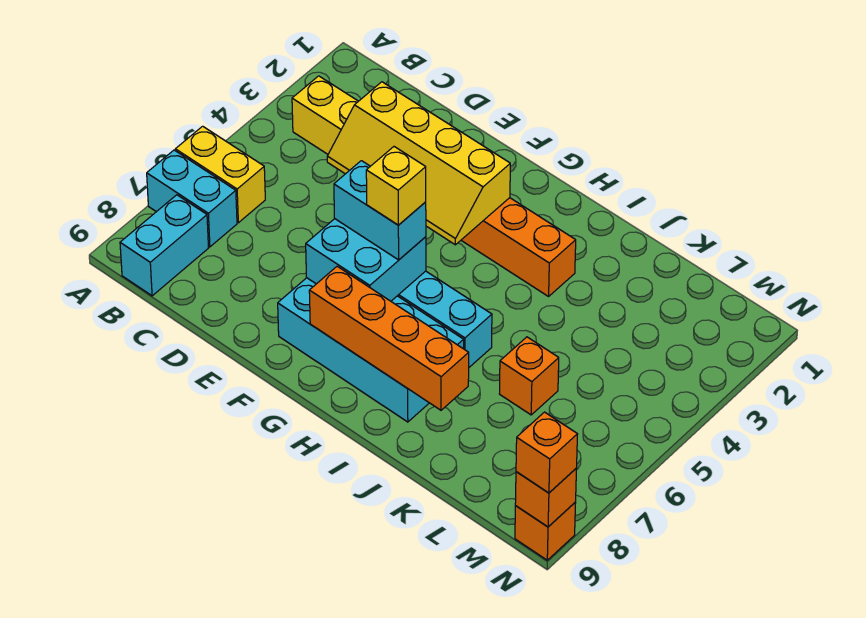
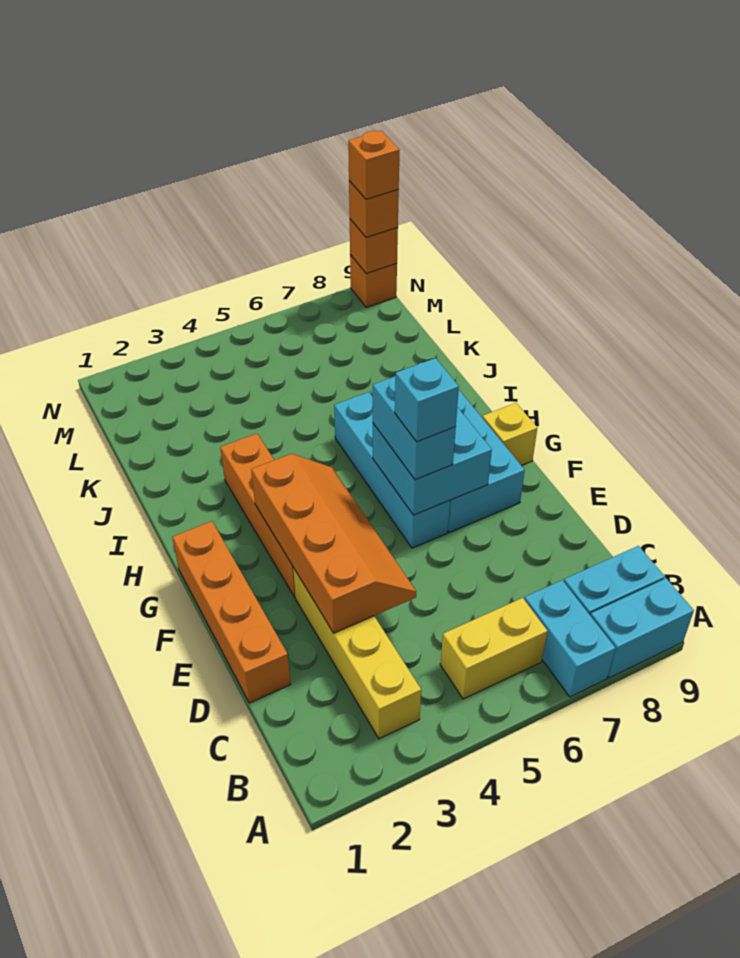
yellow brick A6:B6 level 1 -> yellow brick B5:B6 level 1
none -> cyan brick A8:A9 level 1
yellow slope D3:G4 level 2 top 3 -> orange slope D3:G4 level 2 top 3
none -> cyan brick F6 level 4
yellow brick G6 level 4 -> yellow brick G9 level 1
orange brick G8:J8 level 2 -> orange brick D1:G1 level 1
orange brick K6 level 1 -> orange brick N9 level 4

